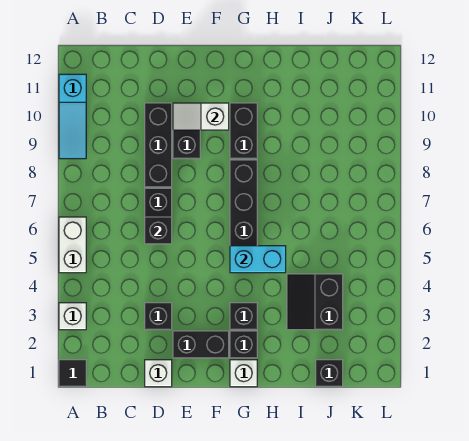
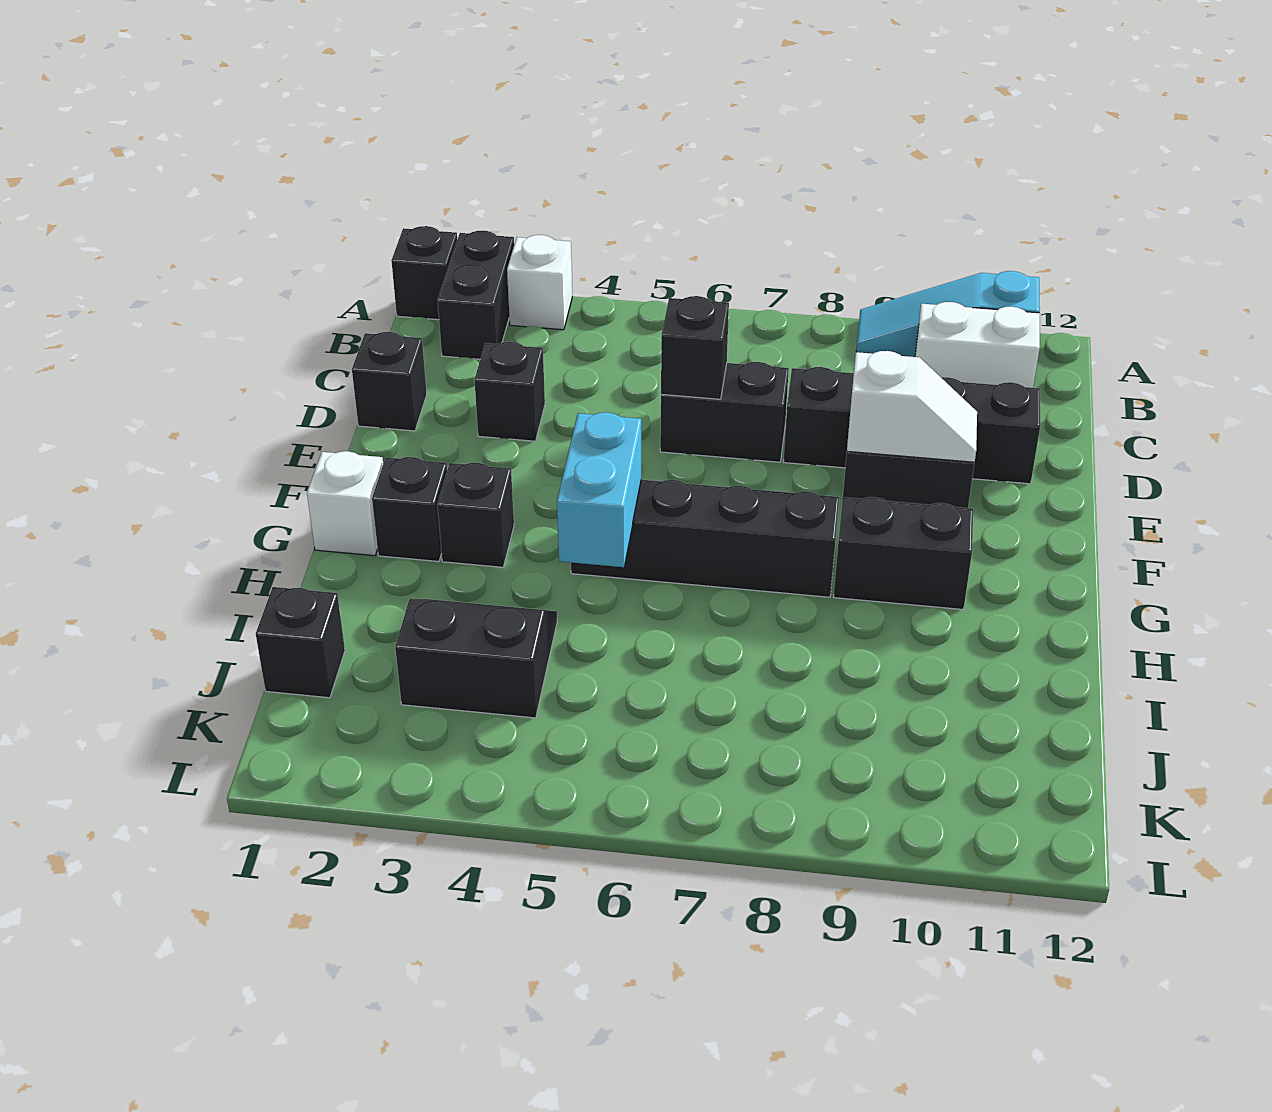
black tile A1 level 1 -> black brick A1 level 1
white brick A5:A6 level 1 -> white brick B10:B11 level 1
white brick D1 level 1 -> black brick D1 level 1
black brick D8:D10 level 1 -> black brick D8:D11 level 1
black brick E2:F2 level 1 -> black brick A2:B2 level 1
white slope E10:F10 level 2 top F -> white slope E9:E10 level 2 top 9

